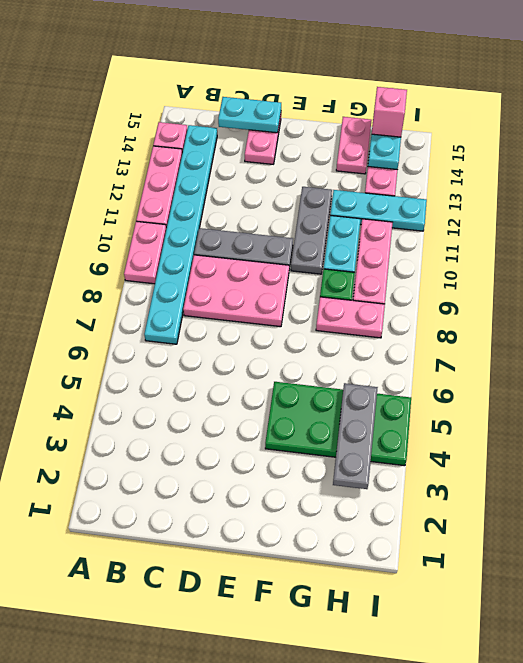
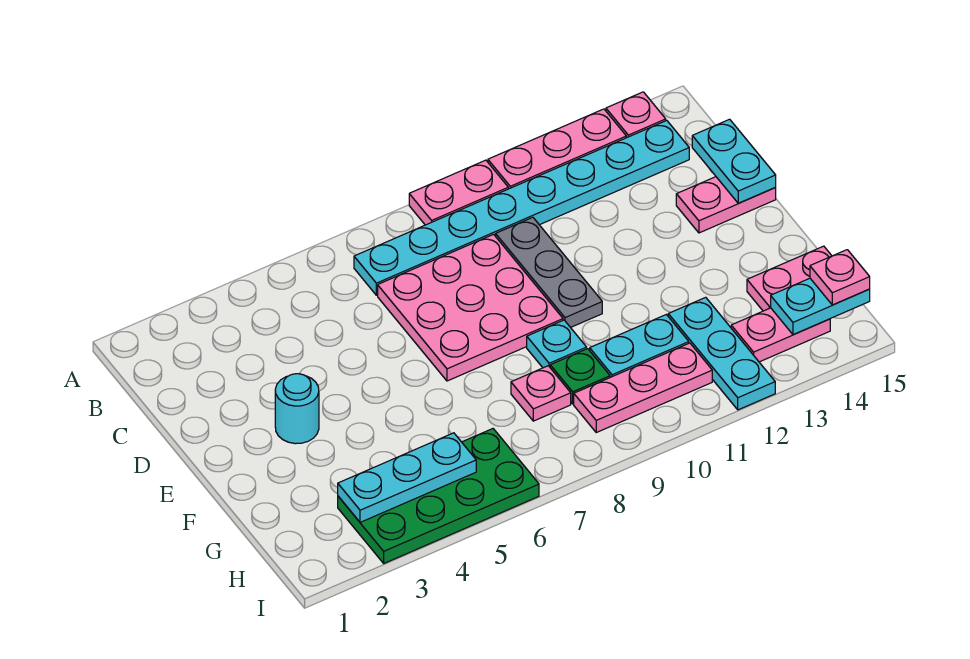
pink plate C8:E9 level 1 -> pink plate C7:E9 level 1
none -> cyan round brick E3 level 1
green plate F4:I5 level 1 -> green plate H3:I6 level 1
none -> cyan plate F9 level 1
grey plate F10:F12 level 1 -> none
pink plate G8:H8 level 1 -> pink plate G8 level 1
grey plate H3:H5 level 2 -> cyan plate H3:H5 level 2
pink brick H15 level 3 -> pink plate H15 level 3

